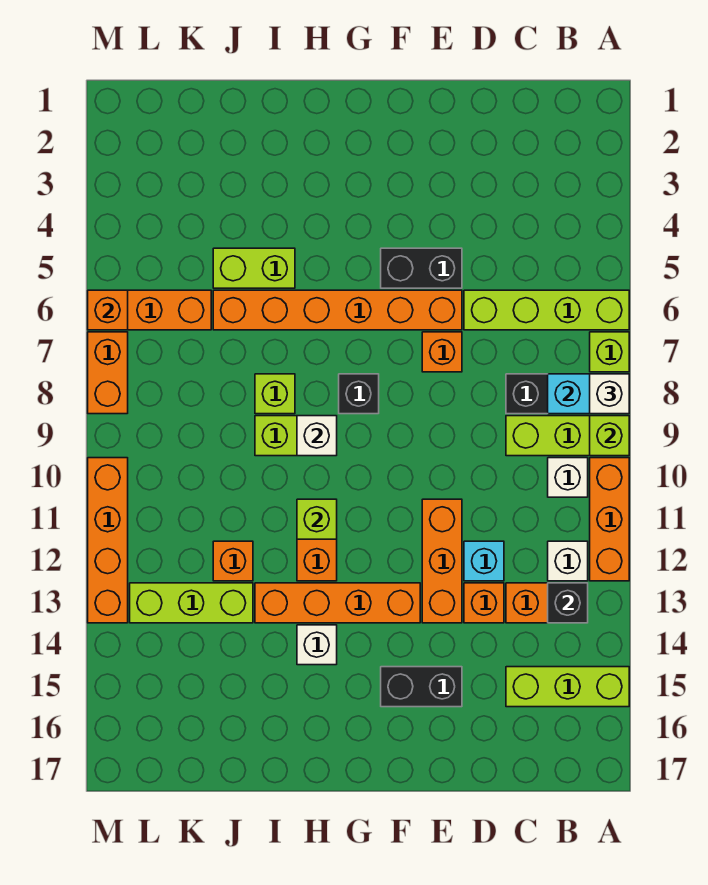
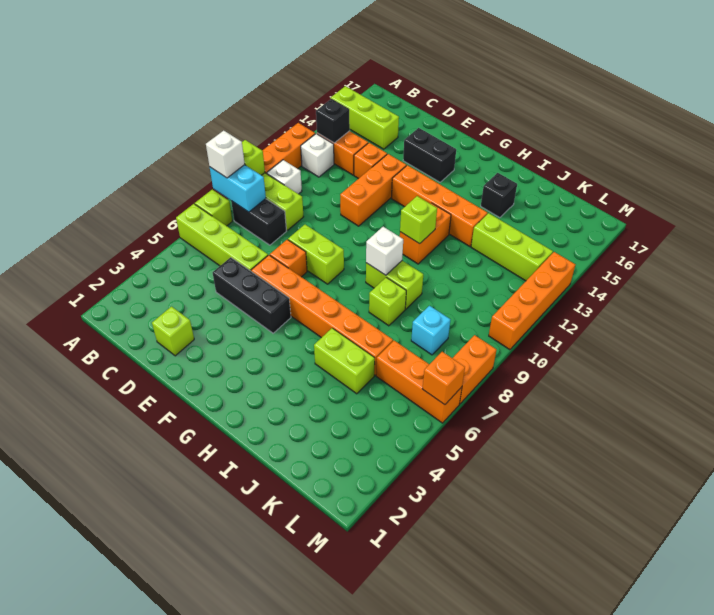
none -> lime brick D2 level 1
cyan brick D12 level 1 -> cyan brick K8 level 1
black brick E5:F5 level 1 -> black brick D5:F5 level 1
none -> lime brick E8:F8 level 1
black brick G8 level 1 -> black brick I15 level 1
white brick H14 level 1 -> none
orange brick J12 level 1 -> none

